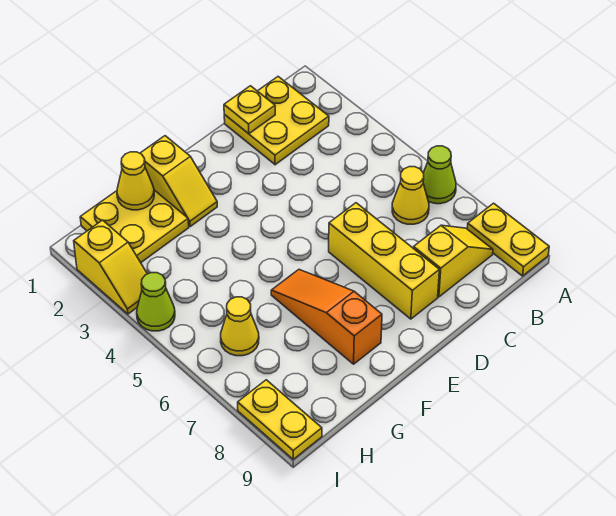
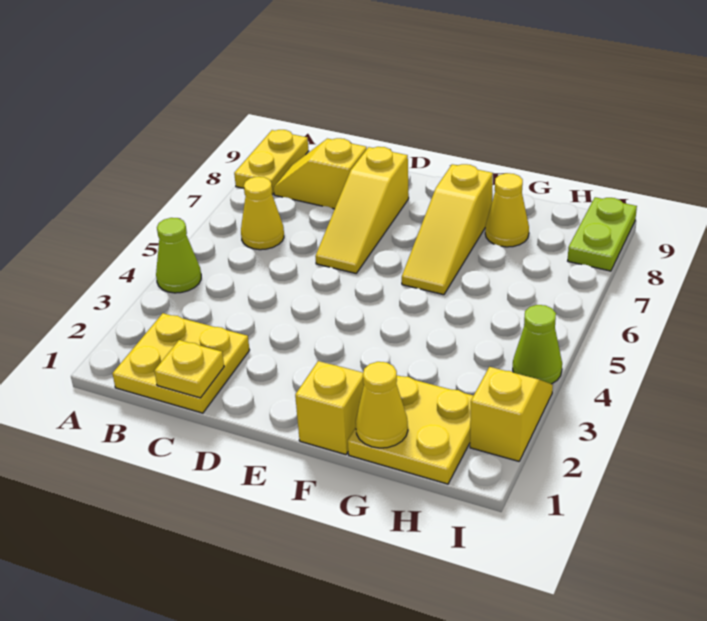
lime cone A6 level 1 -> lime cone A4 level 1
yellow brick D6:D8 level 1 -> yellow slope D6:D8 level 1 top 8
orange slope F6:F8 level 1 top 8 -> yellow slope F6:F8 level 1 top 8
yellow cone H6 level 1 -> yellow cone G8 level 1
yellow plate I8:I9 level 1 -> lime plate I8:I9 level 1

